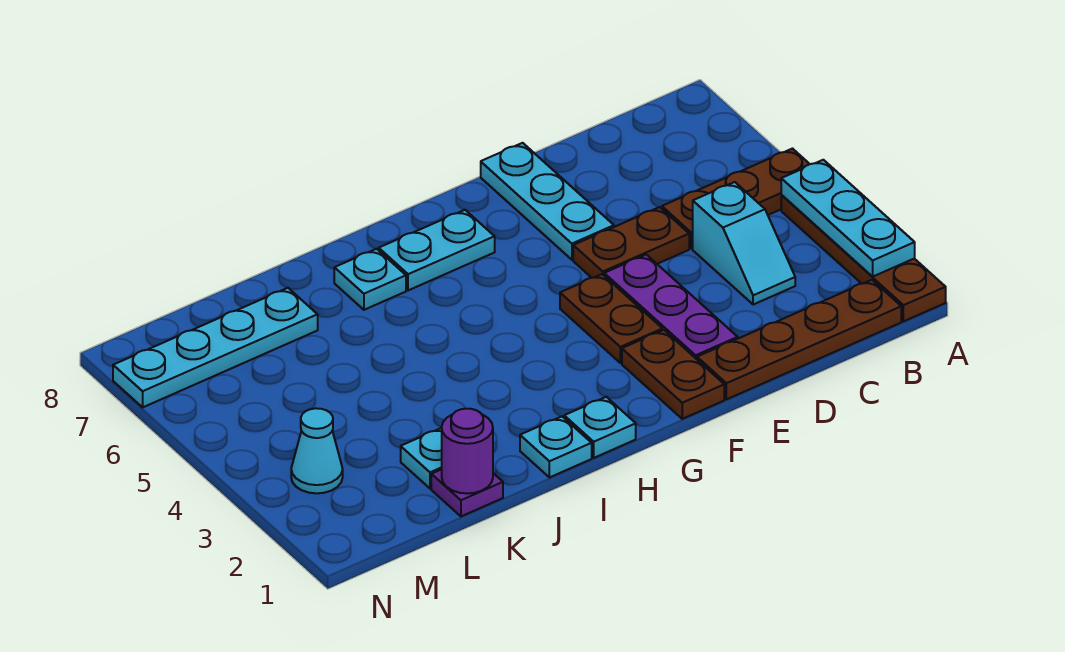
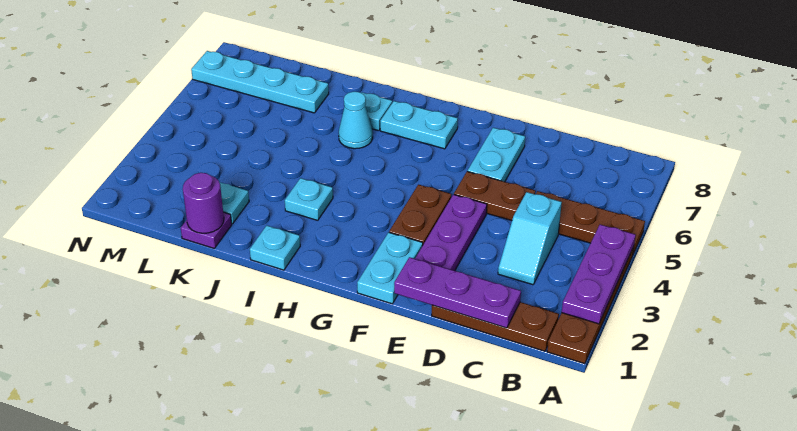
cyan plate A2:A4 level 2 -> purple plate A2:A4 level 2
brown plate B1:E1 level 1 -> brown plate B1:D1 level 1
none -> purple plate C1:E1 level 2
cyan plate E6:E8 level 1 -> cyan plate E6:E7 level 1
brown plate F1:F2 level 1 -> cyan plate F1:F2 level 1
cyan plate H1 level 1 -> cyan plate I3 level 1
cyan cone M3 level 1 -> cyan cone I6 level 1

